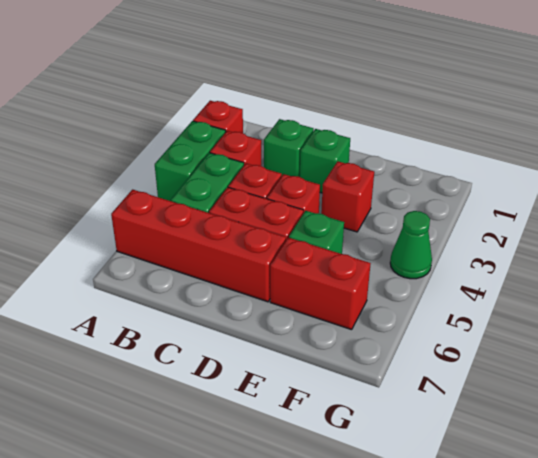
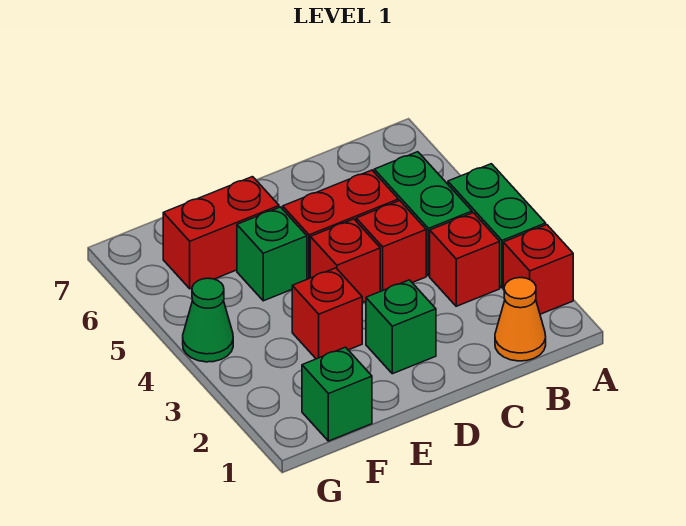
red brick A6:D6 level 1 -> none
none -> orange cone B1 level 1
green brick C2 level 1 -> green brick F1 level 1

